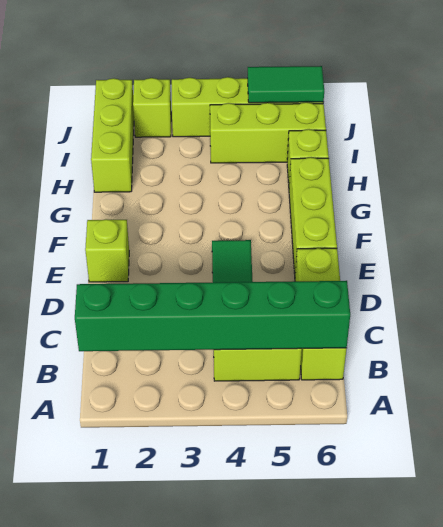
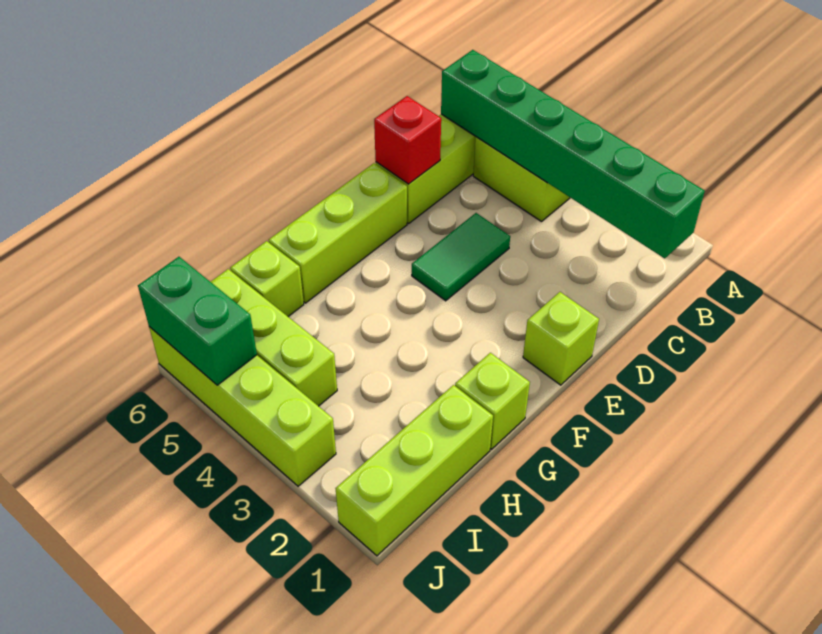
none -> red brick D6 level 2
lime brick J2 level 1 -> lime brick G1 level 1
green tile J5:J6 level 2 -> green brick J5:J6 level 2

